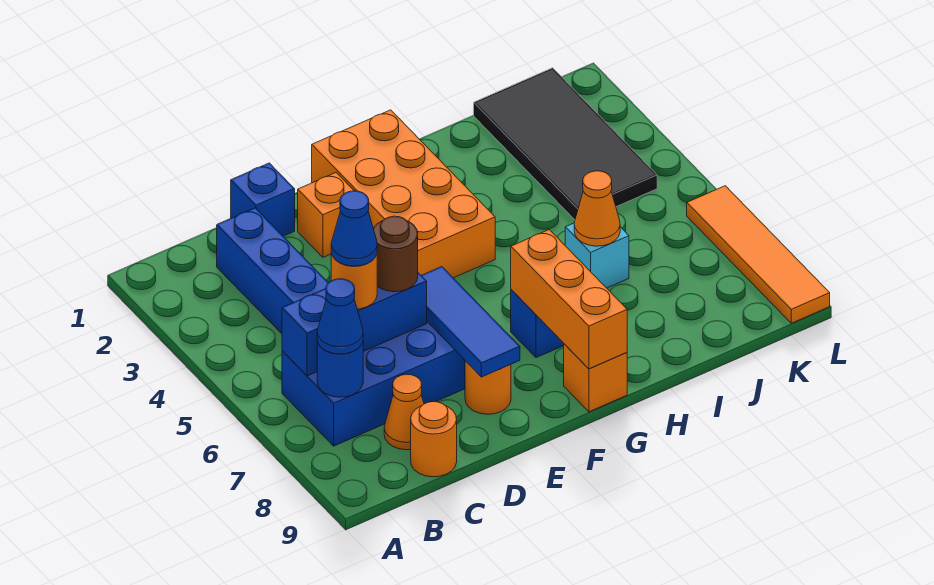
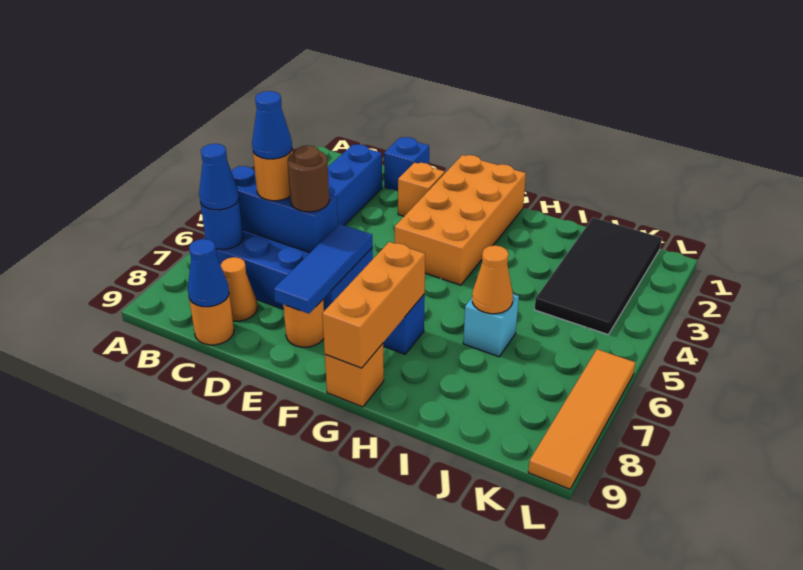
none -> blue cone C9 level 2

